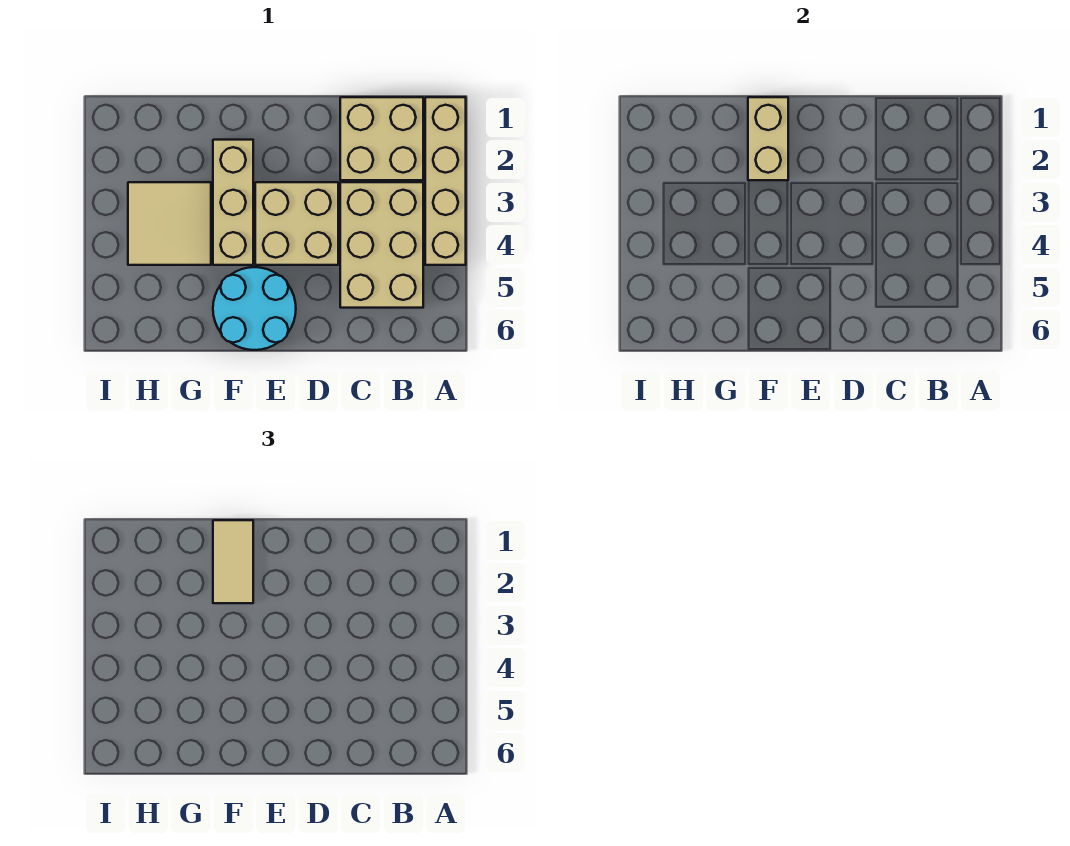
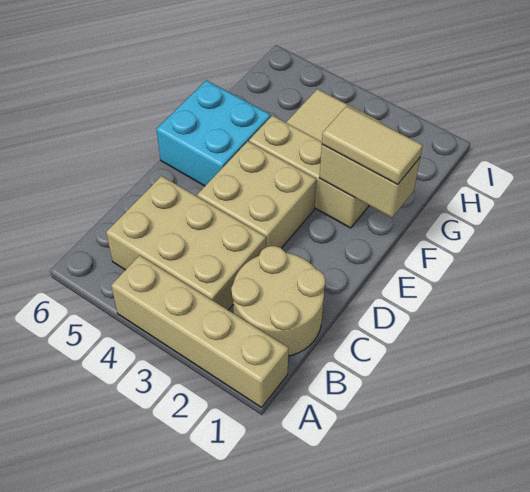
tan brick B1:C2 level 1 -> tan round brick B1:C2 level 1
cyan round brick E5:F6 level 1 -> cyan brick E5:F6 level 1

